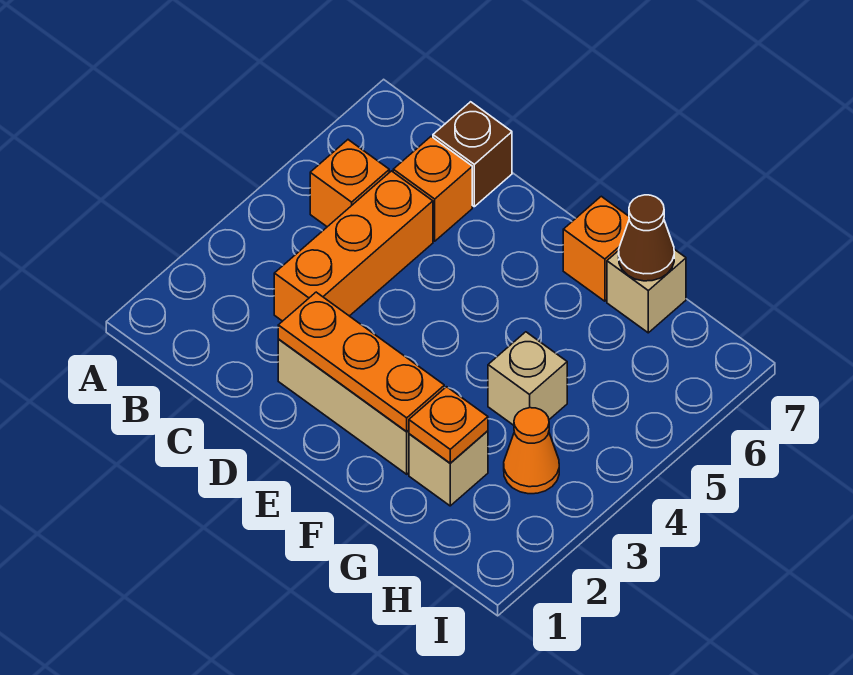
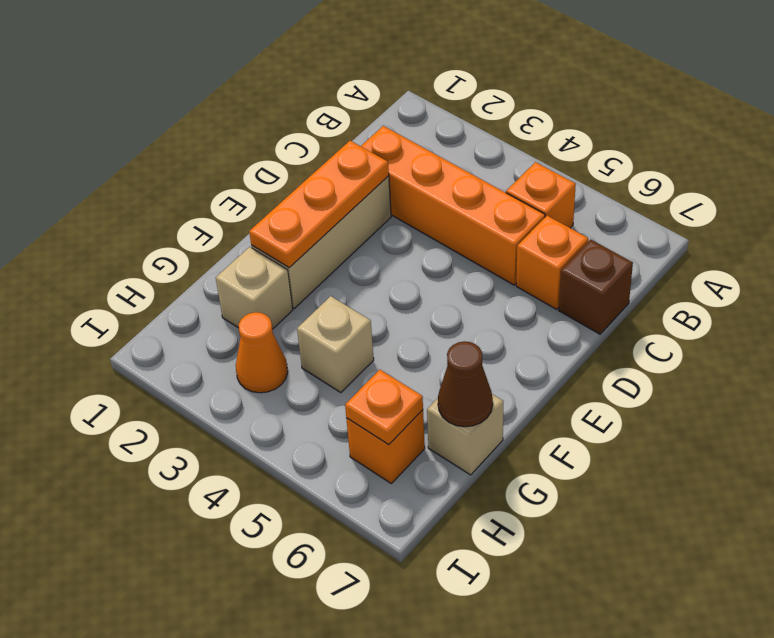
orange brick C3:C5 level 1 -> orange brick C2:C5 level 1
orange brick F7 level 1 -> orange brick H6 level 1
orange plate G2 level 2 -> orange plate H6 level 2

